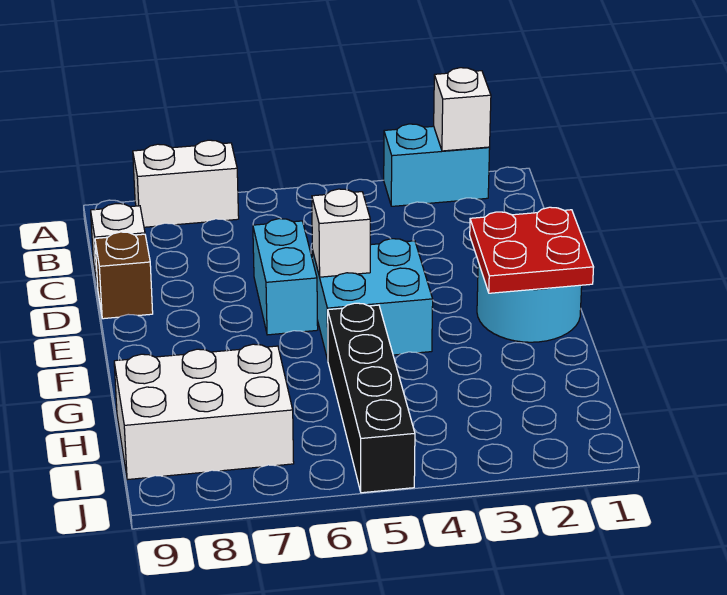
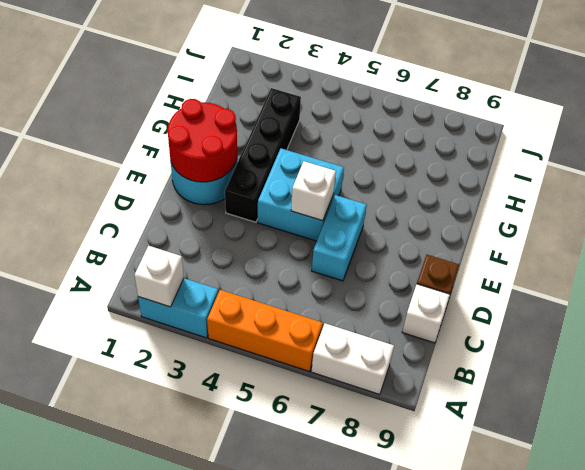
none -> orange brick A4:A6 level 1
red plate E1:F2 level 2 -> red round brick E1:F2 level 2
black brick G5:J5 level 1 -> black brick E3:H3 level 1
white brick H7:I9 level 1 -> none

